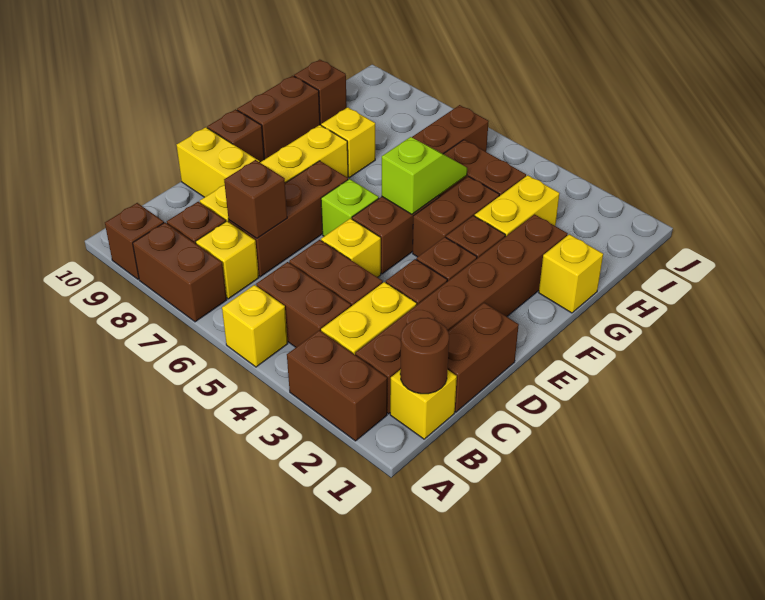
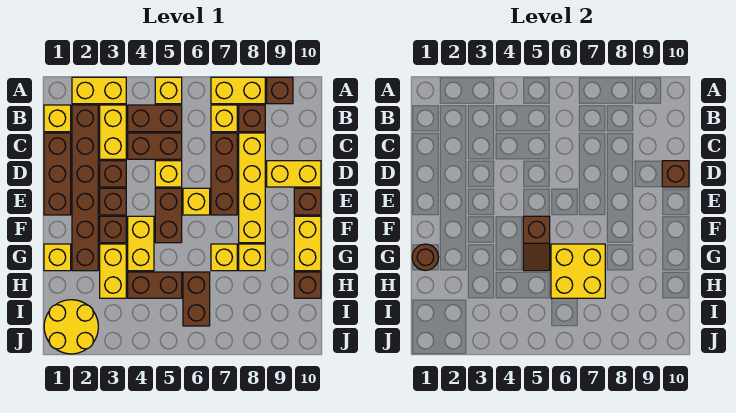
brown brick A2:A3 level 1 -> yellow brick A2:A3 level 1
brown brick A7:A8 level 1 -> yellow brick A7:A8 level 1
brown round brick B1 level 2 -> brown round brick G1 level 2
brown brick C1:D1 level 1 -> brown brick C1:E1 level 1
brown brick C7 level 2 -> brown brick D10 level 2
lime brick E6 level 1 -> yellow brick E6 level 1
brown brick F4:G4 level 1 -> yellow brick F4:G4 level 1
lime slope F5:G5 level 2 top F -> brown slope F5:G5 level 2 top F
brown brick F10:G10 level 1 -> yellow brick F10:G10 level 1
none -> yellow brick G6:H7 level 2
none -> yellow brick G7 level 1
none -> yellow round brick I1:J2 level 1

